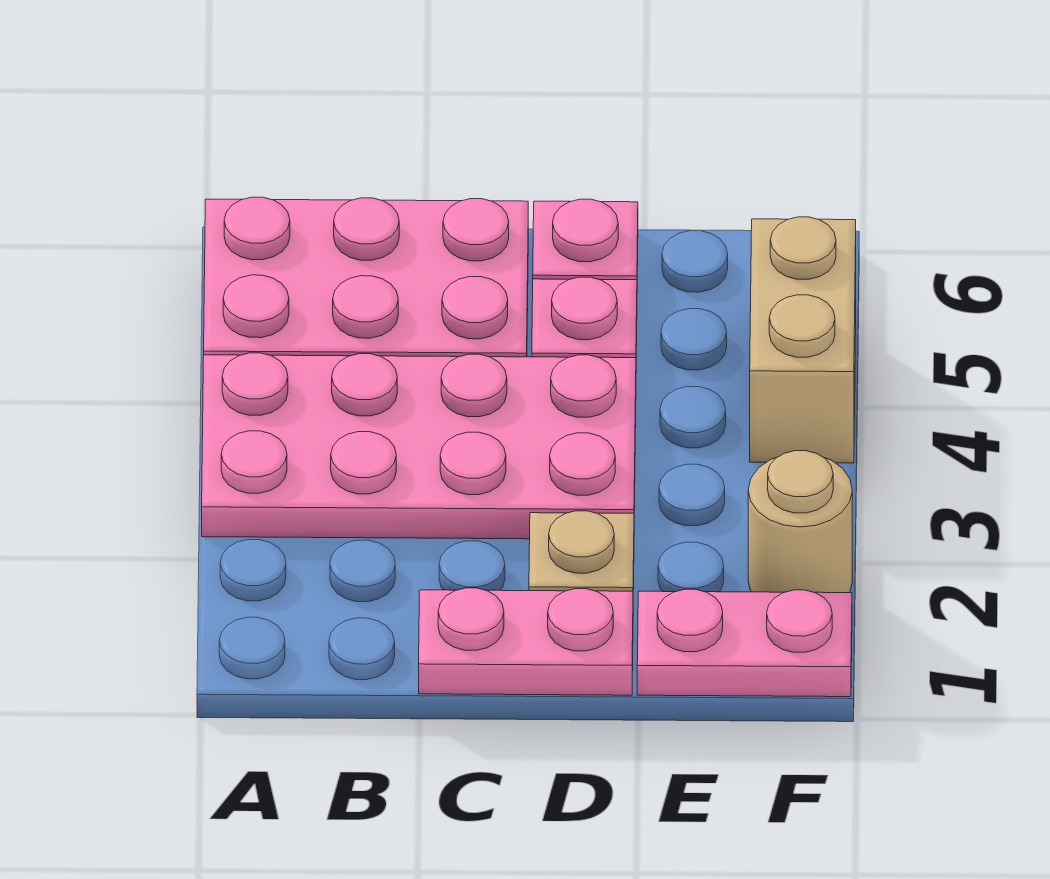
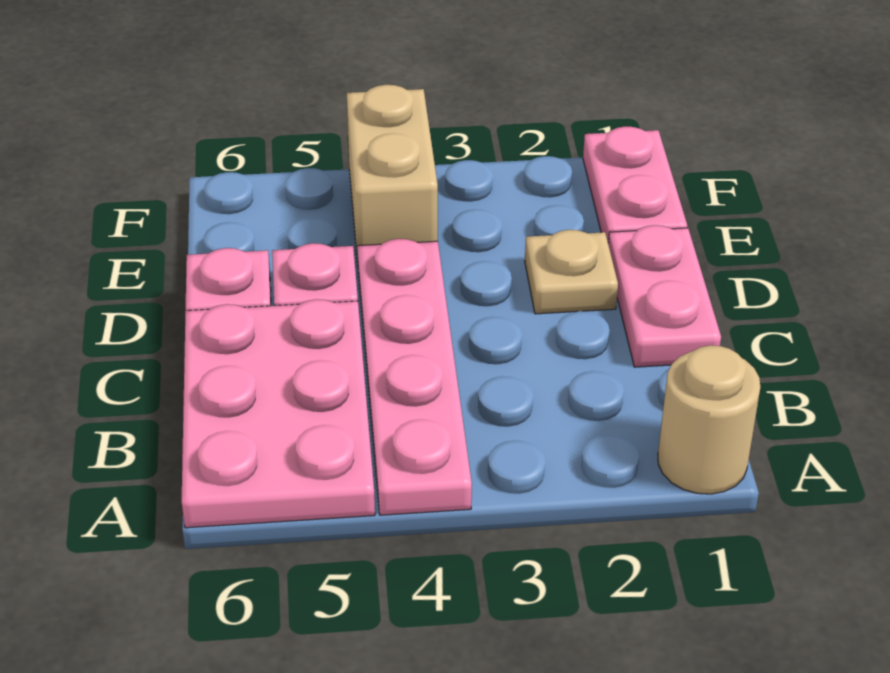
pink plate A3:D4 level 1 -> pink plate A4:D4 level 1
tan round brick F2 level 1 -> tan round brick A1 level 1
tan brick F4:F5 level 1 -> tan brick E4:F4 level 1

